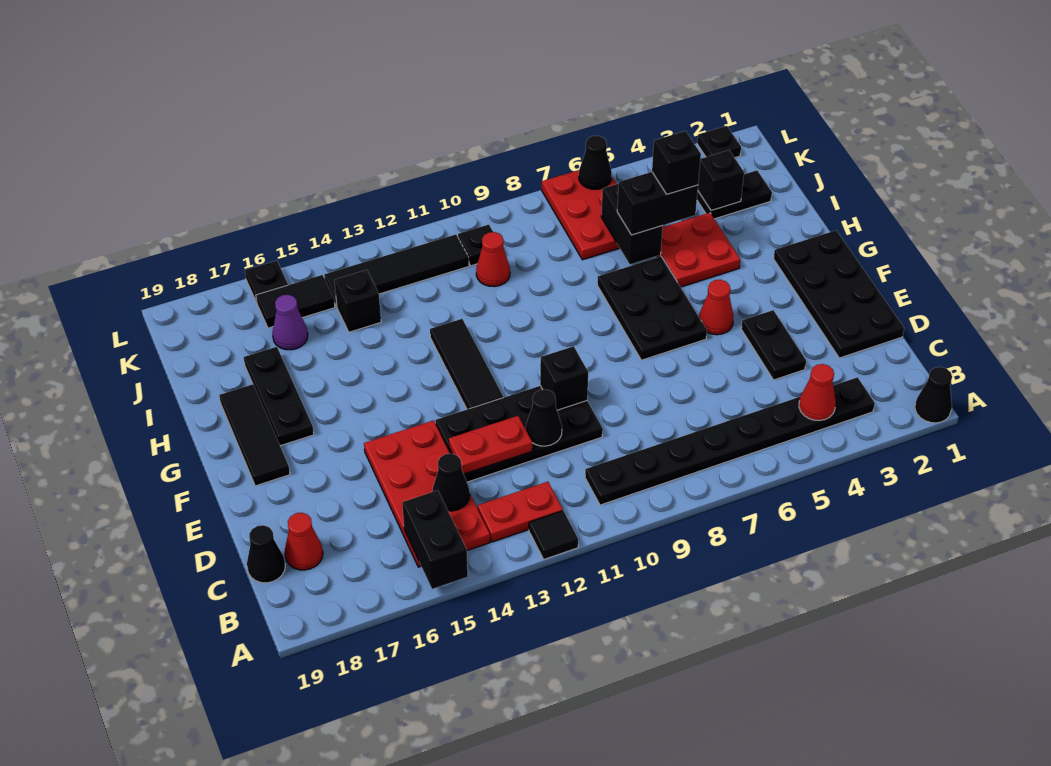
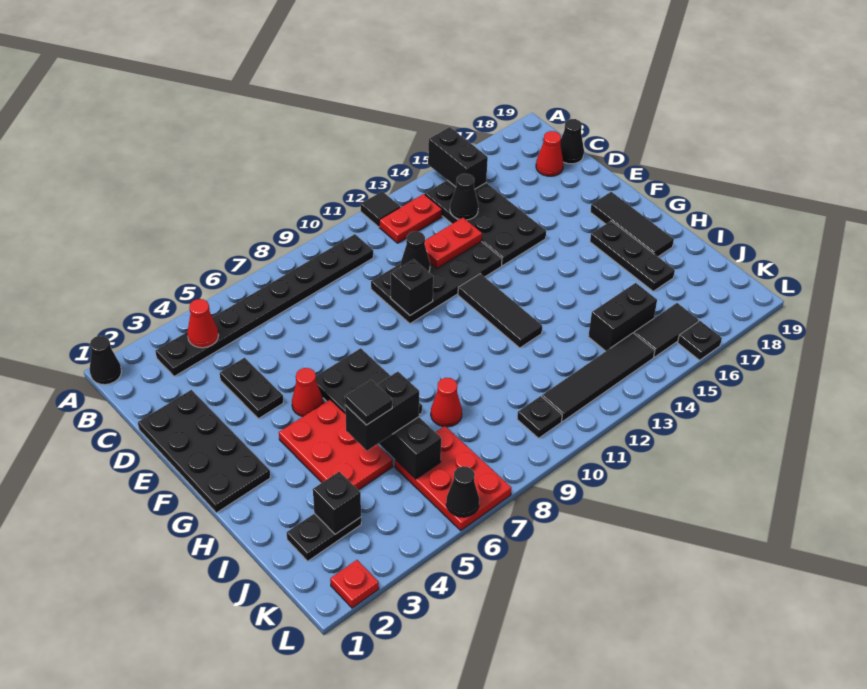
red plate B14:E15 level 1 -> black plate B14:E15 level 1
red plate H4:I5 level 1 -> red plate G4:I5 level 1
black brick I5 level 4 -> black tile I5 level 4
red cone J10 level 1 -> red cone I8 level 1
black brick J14 level 1 -> black brick J14:J15 level 1
purple cone J16 level 1 -> none
black plate L2 level 1 -> red plate L2 level 1

